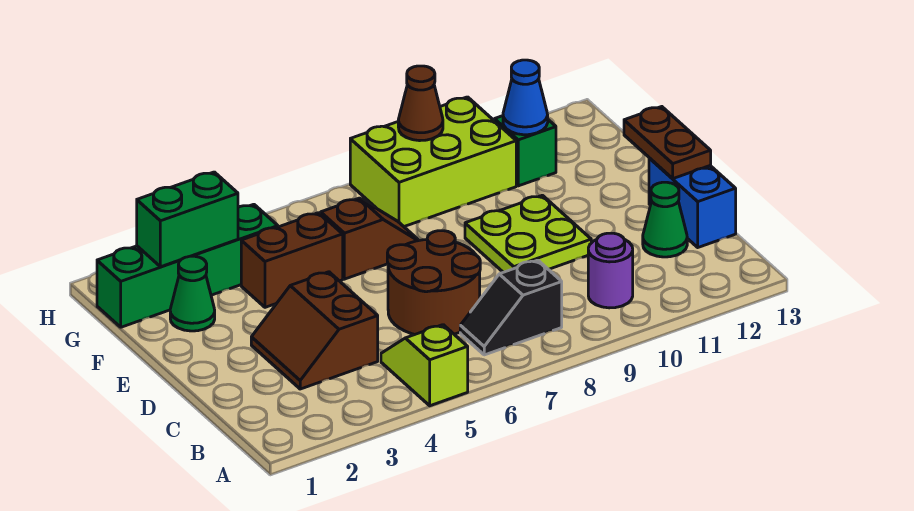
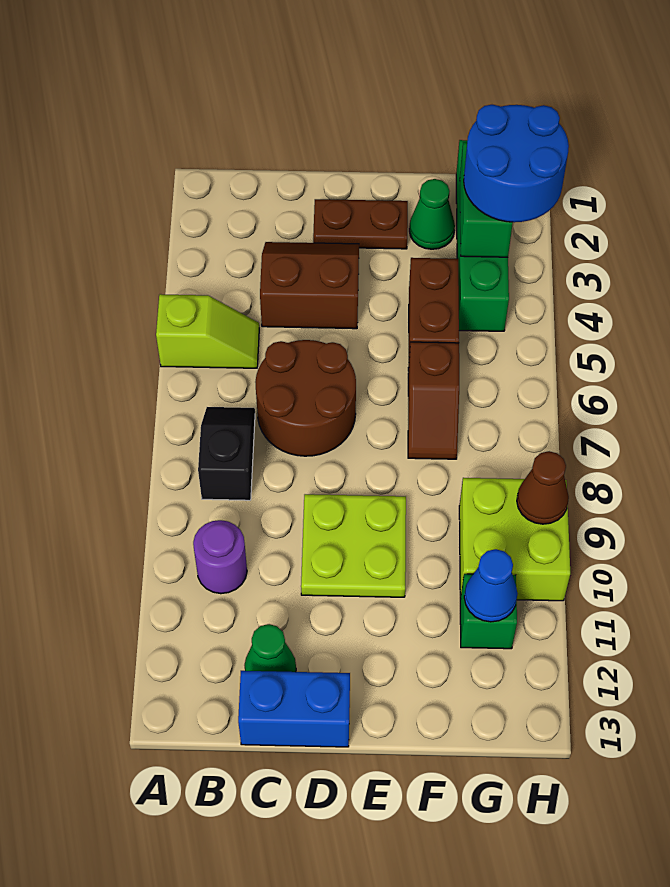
brown plate D13:E13 level 2 -> brown plate D2:E2 level 1
none -> blue round brick G2:H3 level 3
lime brick G8:H10 level 1 -> lime brick G9:H10 level 1

